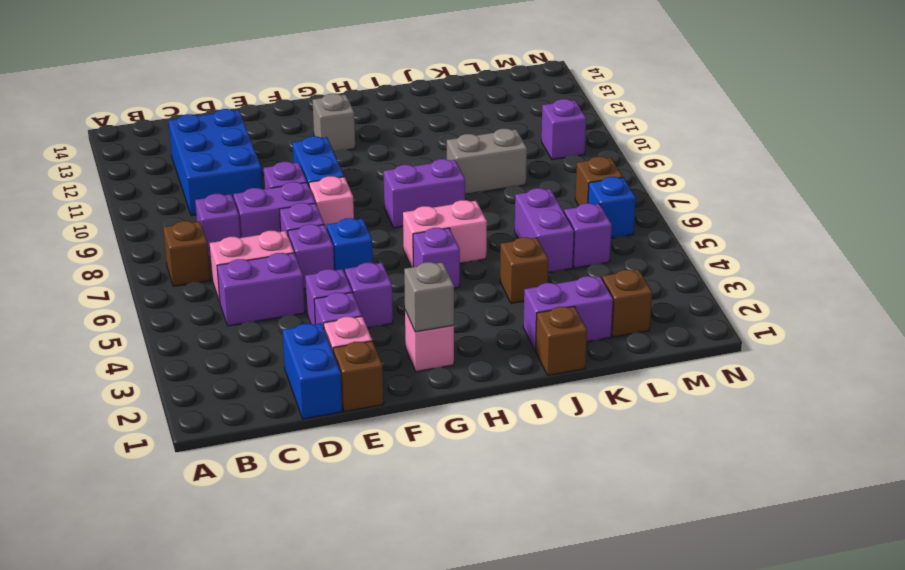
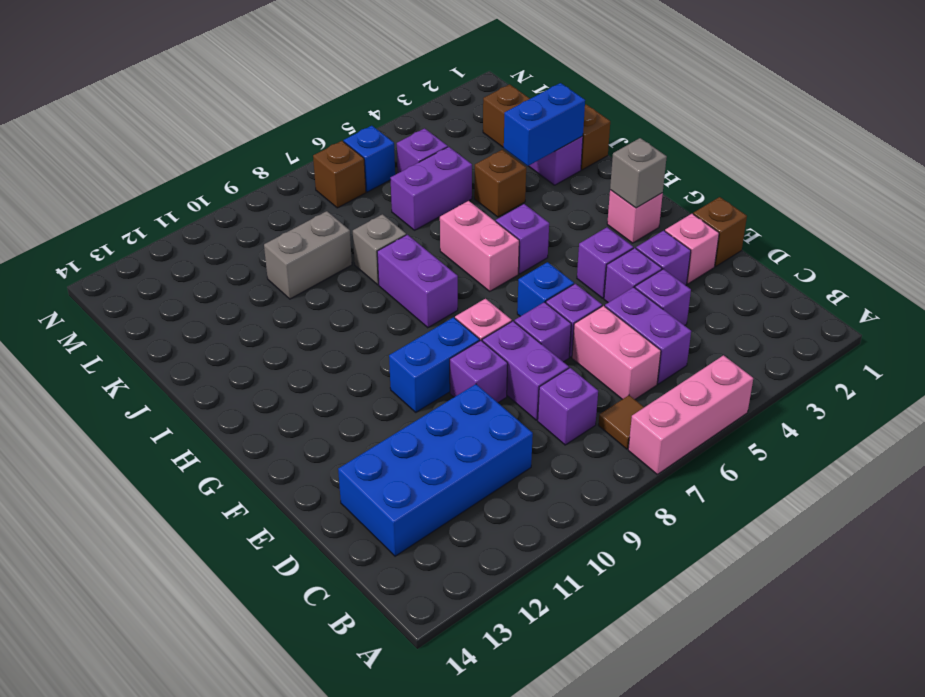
none -> pink brick A5:A7 level 1
brown brick B7 level 1 -> brown tile B7 level 1
blue brick C10:D12 level 1 -> blue brick C10:D13 level 1
blue brick D1:D2 level 1 -> blue brick J2:J3 level 2
grey brick G12 level 1 -> grey brick J8 level 1
grey brick J9:K9 level 1 -> grey brick K9:K10 level 1
purple brick M10 level 1 -> purple brick D4 level 1

